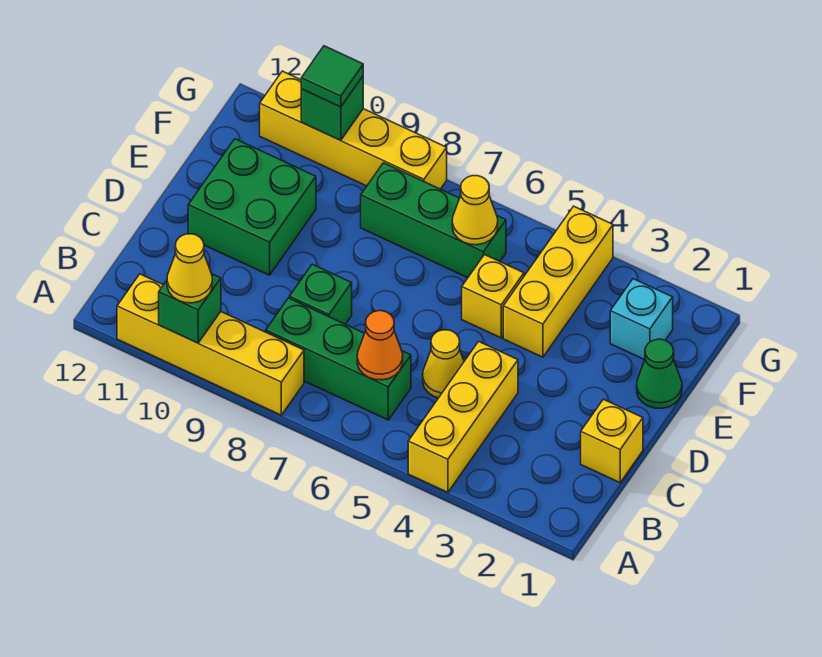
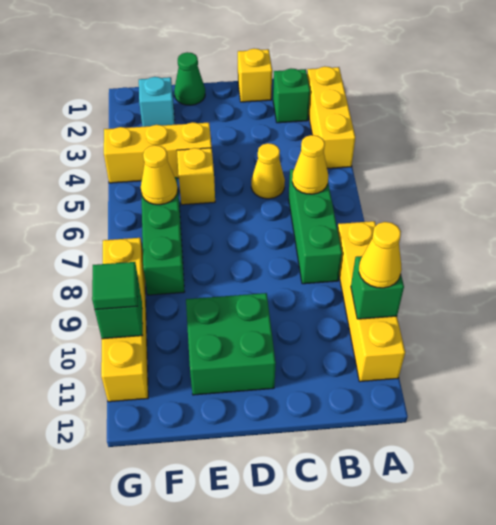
yellow brick A4:C4 level 1 -> yellow brick A2:A4 level 1
orange cone B6 level 2 -> yellow cone B6 level 2
green brick C8 level 1 -> green brick B2 level 1

